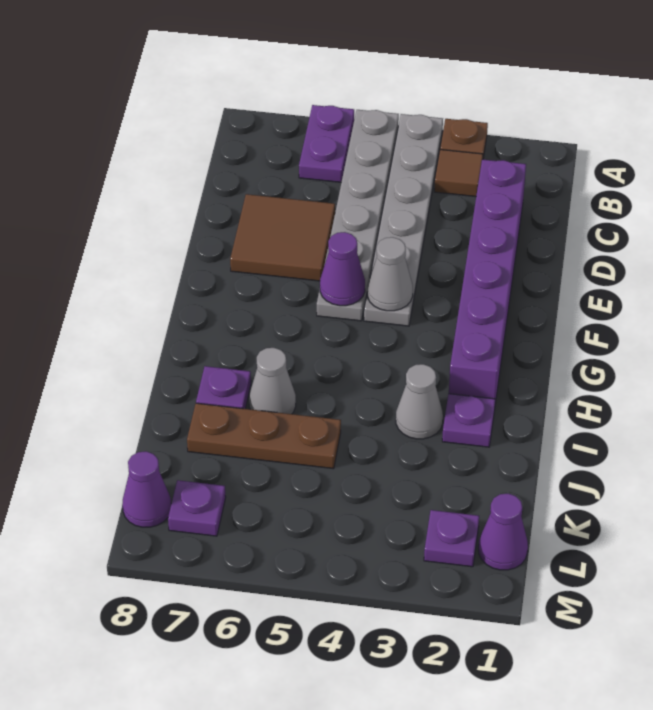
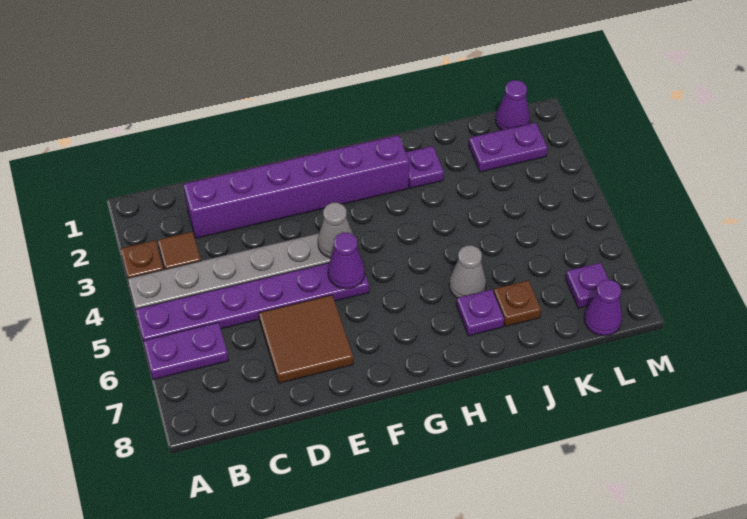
grey plate A5:F5 level 1 -> purple plate A5:F5 level 1
grey cone I3 level 1 -> none
brown plate J5:J7 level 1 -> brown plate J7 level 1
purple plate L2 level 1 -> purple plate K2:L2 level 1

